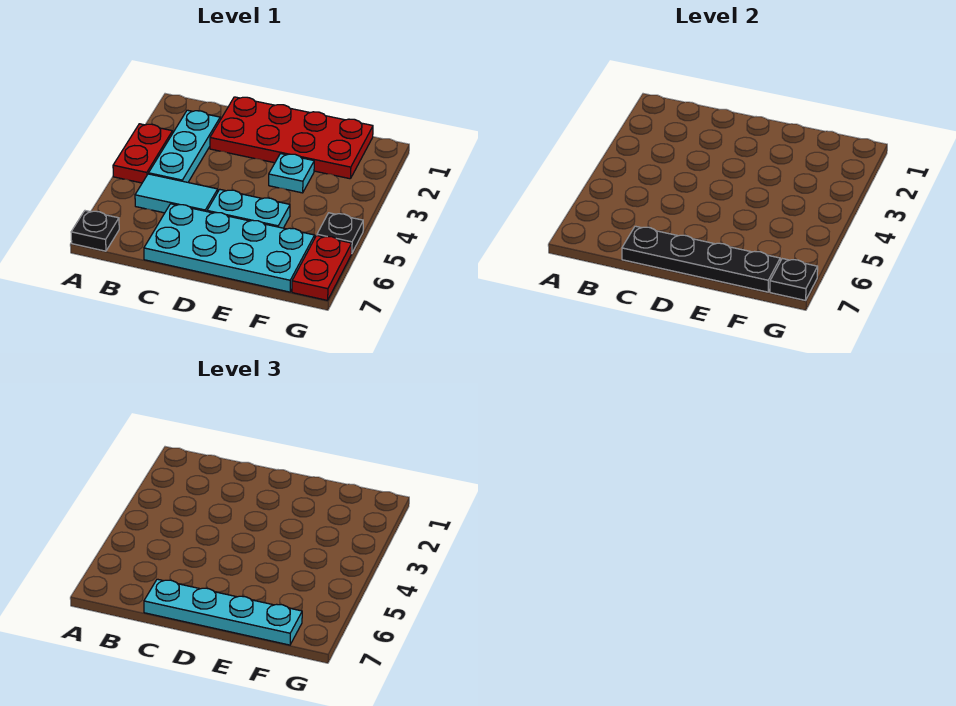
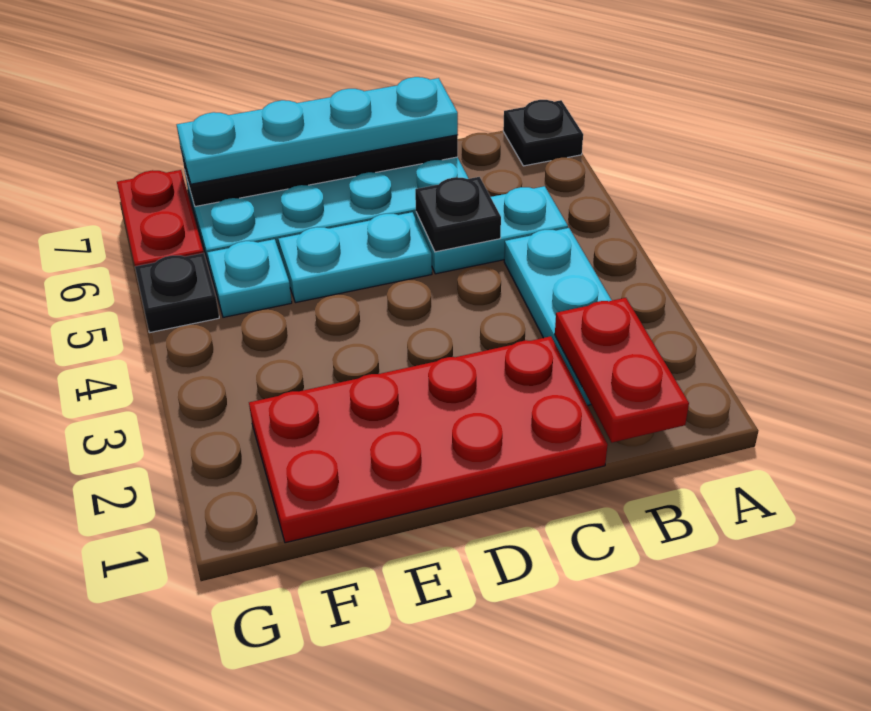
red plate A3:A4 level 1 -> red plate B1:B2 level 2
cyan tile B5:C5 level 1 -> cyan plate B5:C5 level 1
cyan plate E3 level 1 -> cyan plate F5 level 1
black plate G7 level 2 -> black plate C5 level 2

